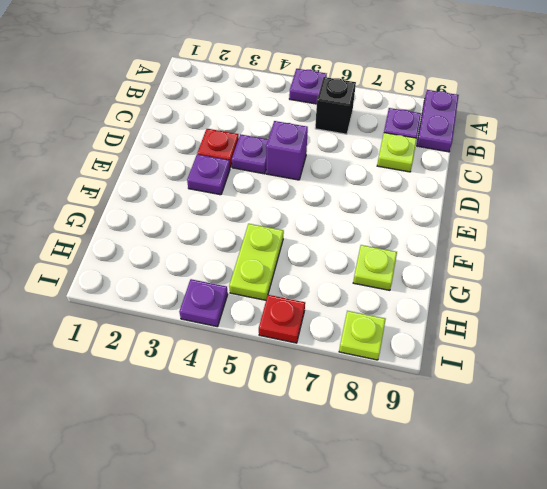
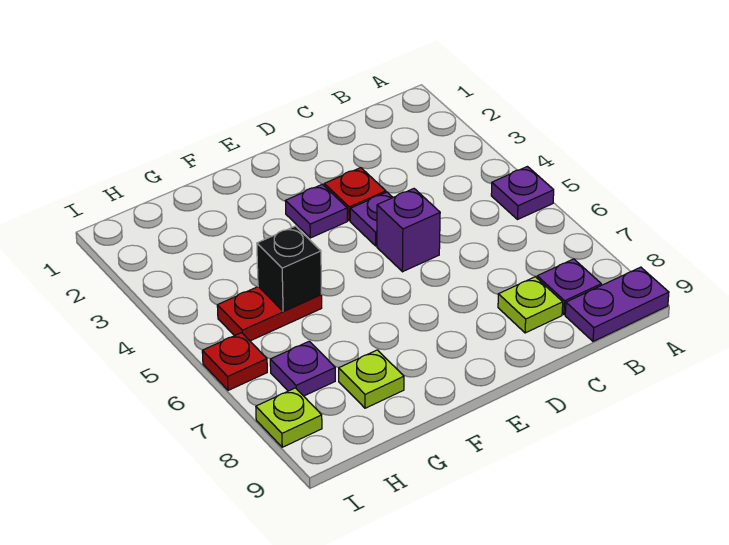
black brick B6 level 1 -> black brick G5 level 2
lime plate G5:H5 level 1 -> red plate G5:H5 level 1
purple plate I4 level 1 -> purple plate H7 level 1

